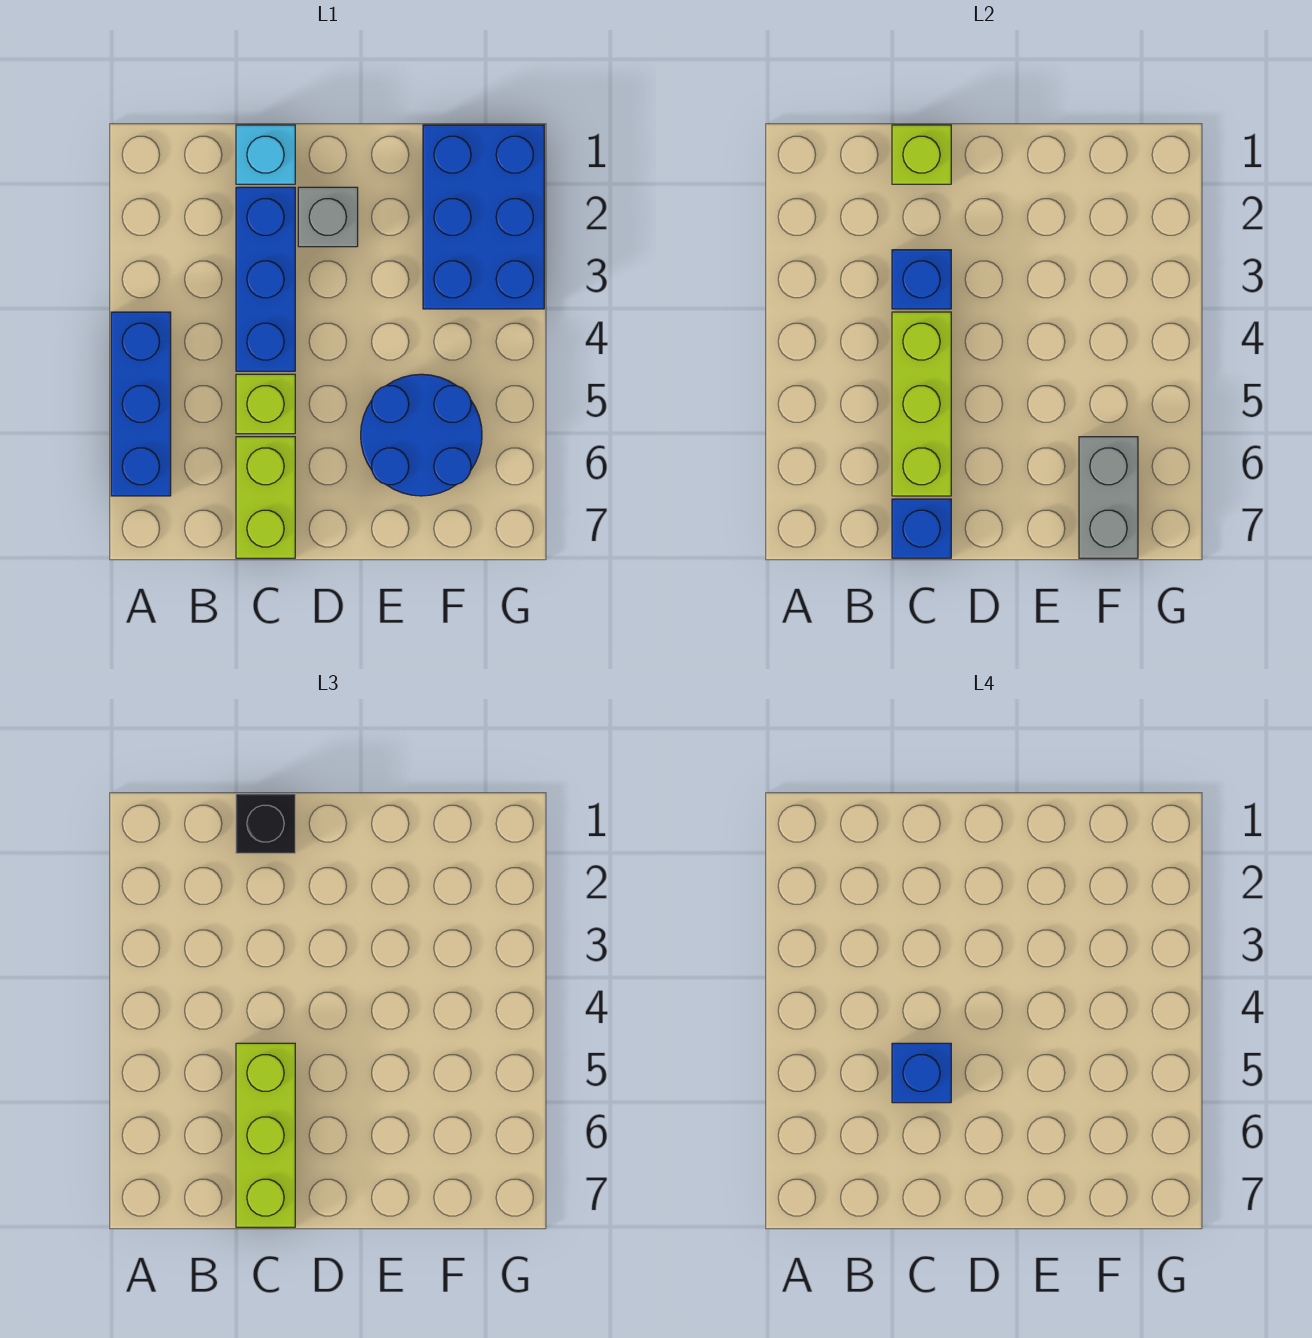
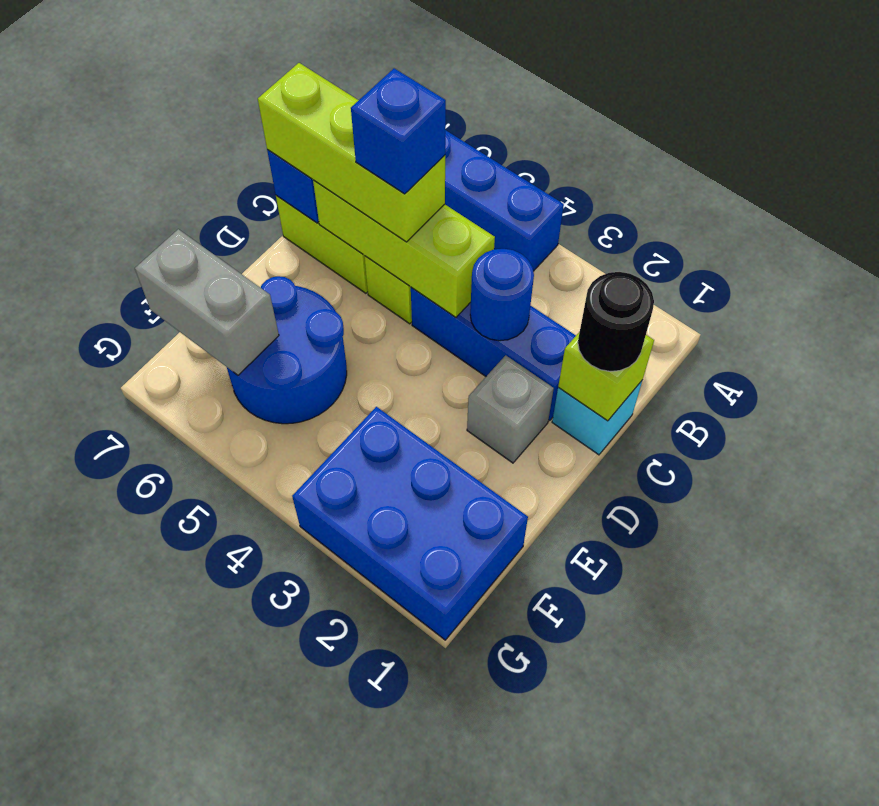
black brick C1 level 3 -> black round brick C1 level 3
blue brick C3 level 2 -> blue round brick C3 level 2

